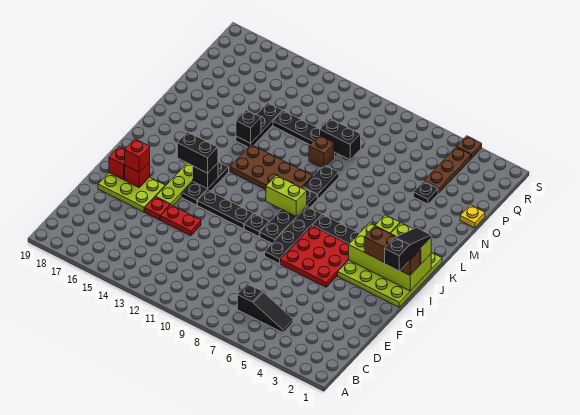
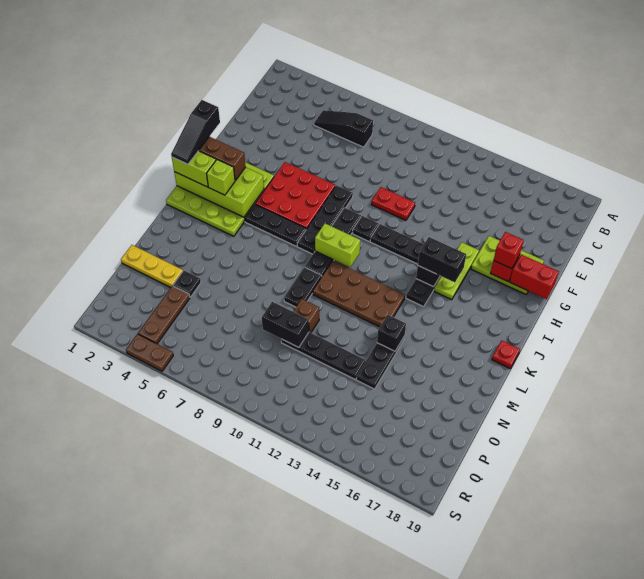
red plate F13:F14 level 1 -> red plate F10:F11 level 1
red plate F15 level 1 -> red plate K19 level 1
red brick G18 level 2 -> red brick G18:G19 level 2
yellow plate O1 level 1 -> yellow plate O1:O3 level 1
brown plate S4 level 1 -> brown plate S4:S5 level 1

